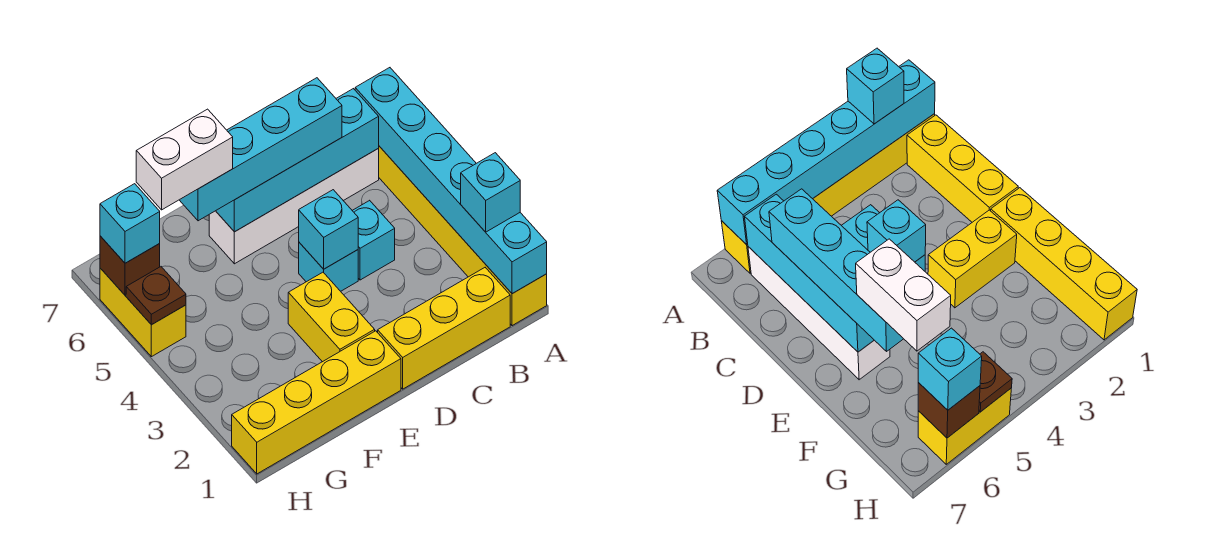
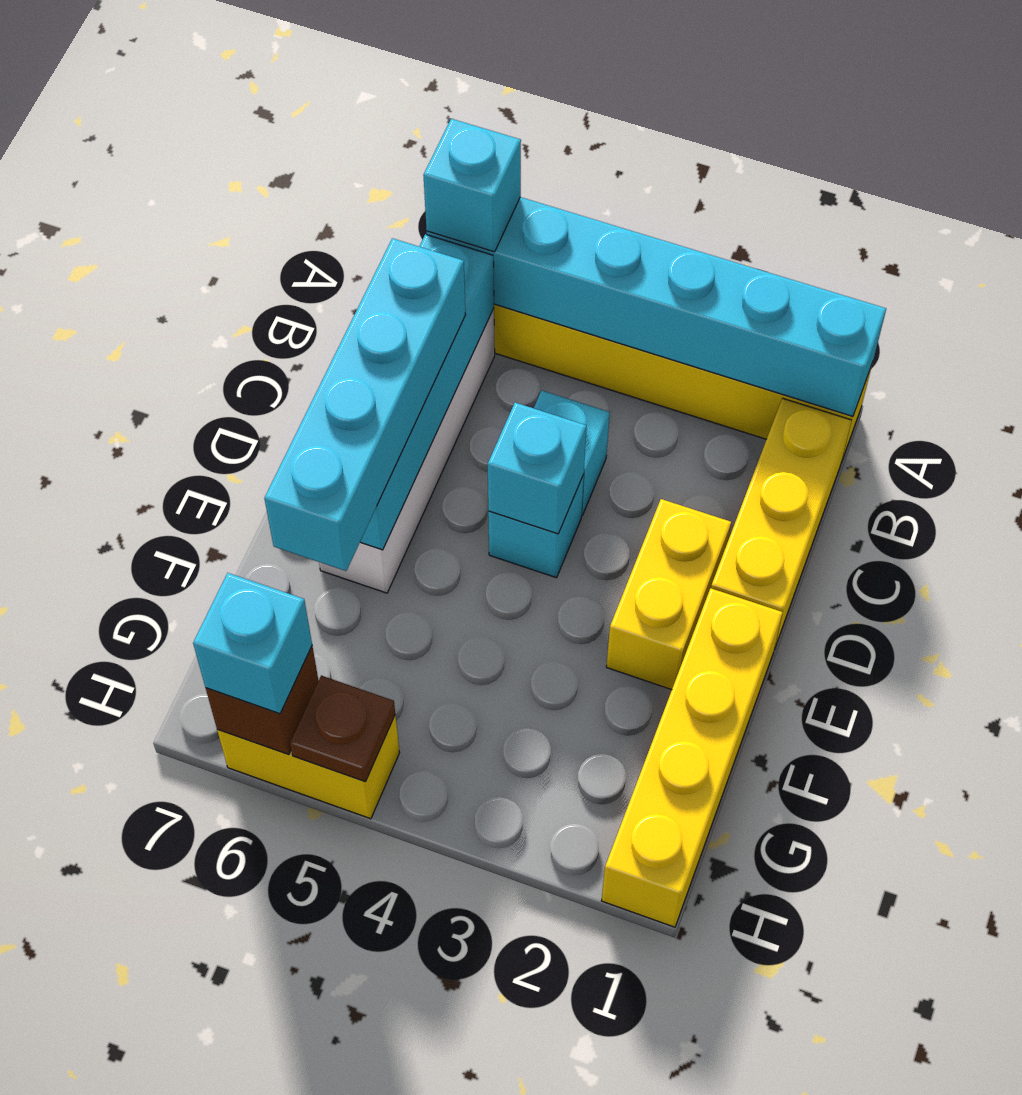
cyan brick A2 level 3 -> cyan brick A6 level 3
yellow brick E2:E3 level 1 -> yellow brick D2:E2 level 1
white brick F6:G6 level 4 -> none

